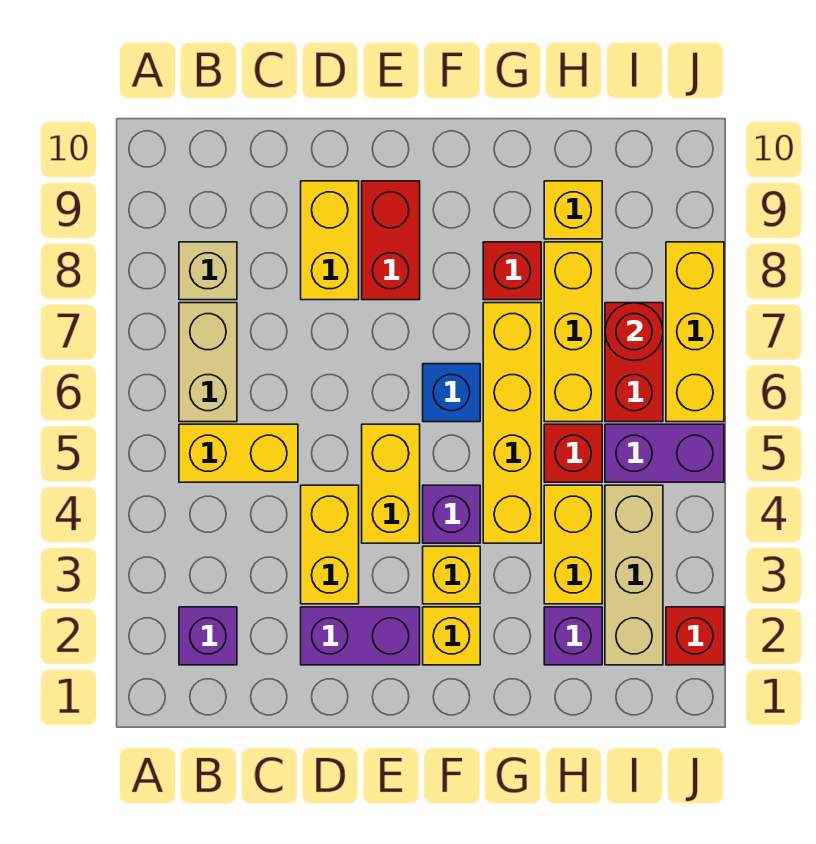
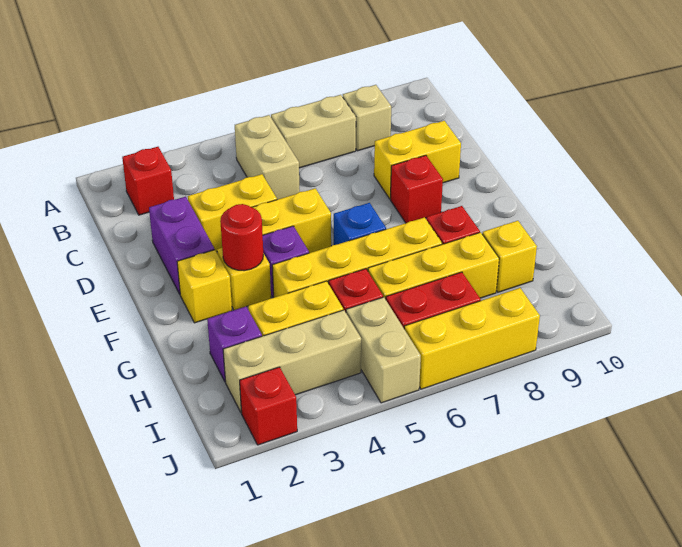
purple brick B2 level 1 -> red brick B2 level 1
yellow brick B5:C5 level 1 -> tan brick B5:C5 level 1
red brick E8:E9 level 1 -> red brick E8 level 1
purple brick I5:J5 level 1 -> tan brick I5:J5 level 1
red round brick I7 level 2 -> red round brick F3 level 2

